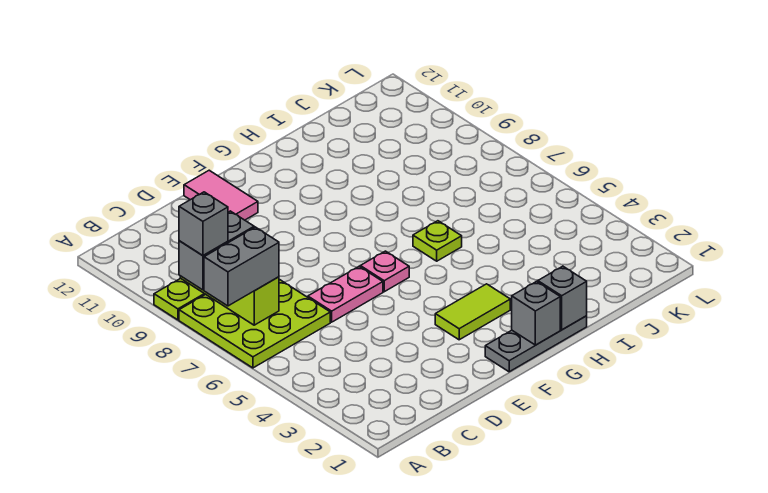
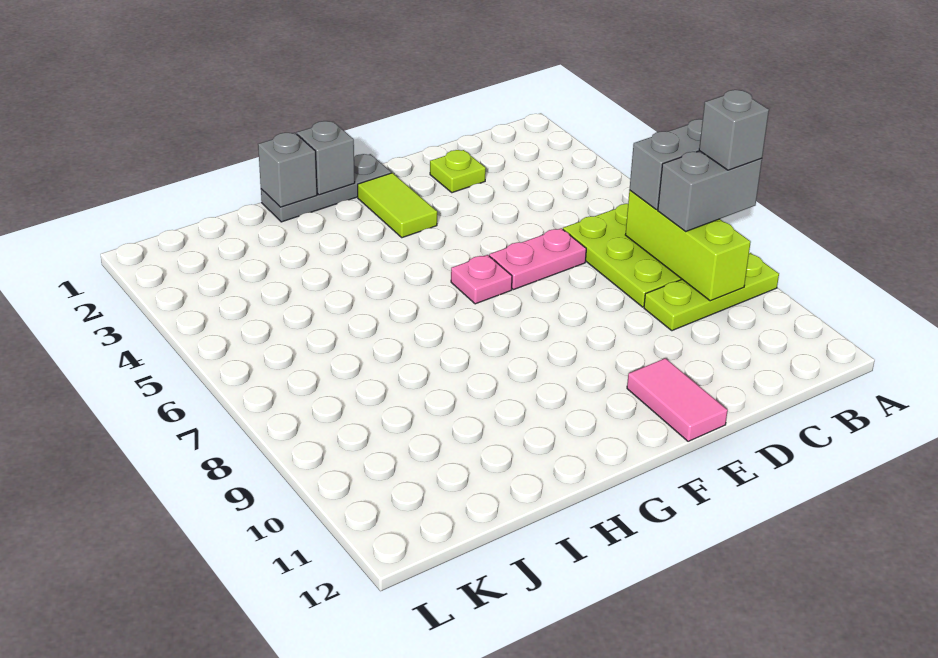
lime tile F3:G3 level 1 -> lime tile F2:F3 level 1
lime plate H6 level 1 -> lime plate D2 level 1

